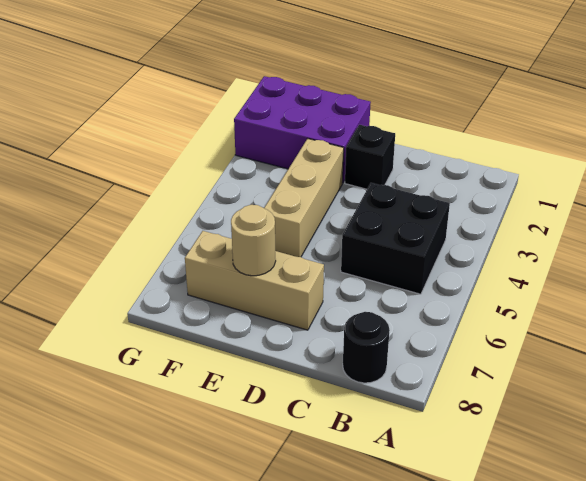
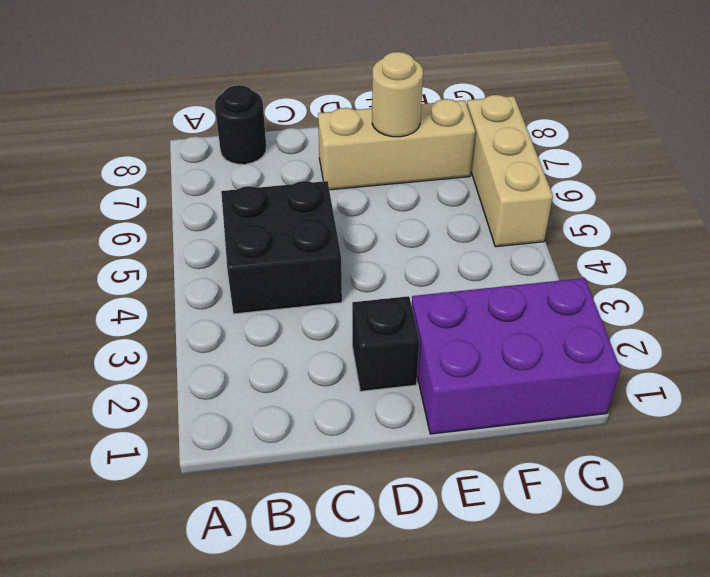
tan brick E3:E5 level 1 -> tan brick G5:G7 level 1

